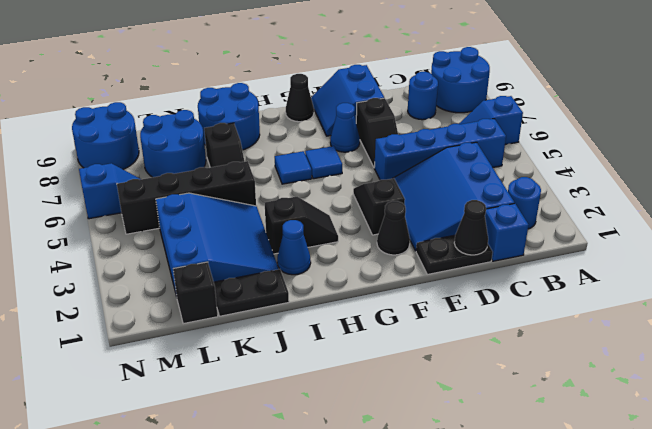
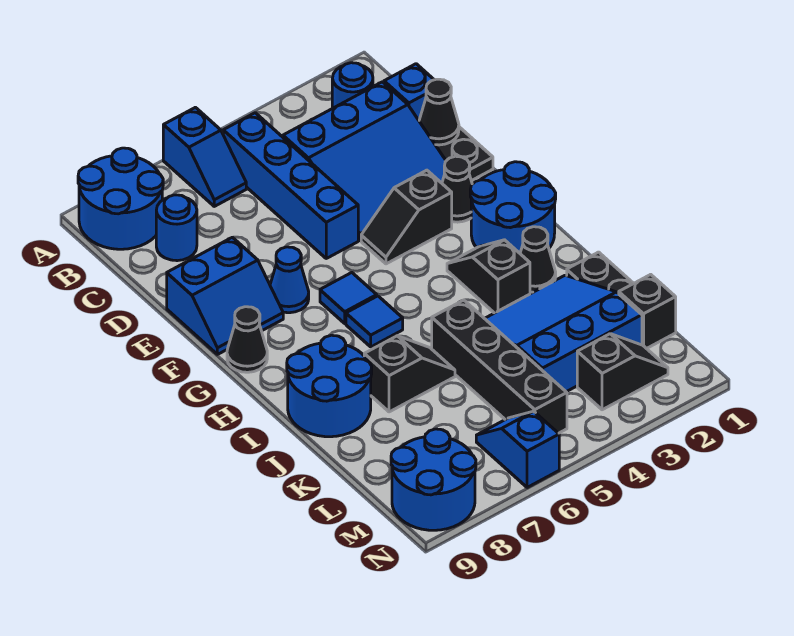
black slope E6:E7 level 1 top 7 -> black slope M2:M3 level 1 top 3
blue cone I2 level 1 -> black cone I2 level 1
blue round brick K7:L8 level 1 -> blue round brick G1:H2 level 1

